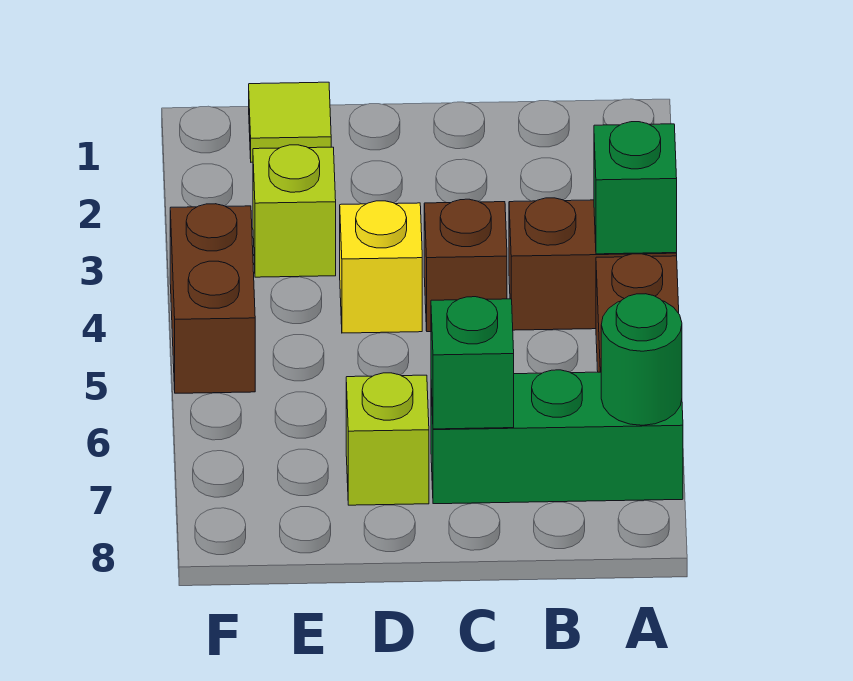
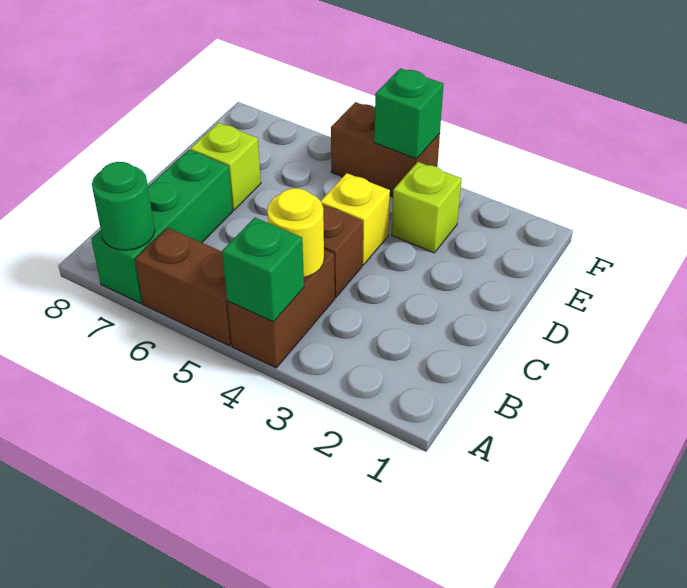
none -> yellow round brick B4 level 2
green brick C7 level 2 -> green brick F4 level 2
lime tile E1 level 1 -> none

